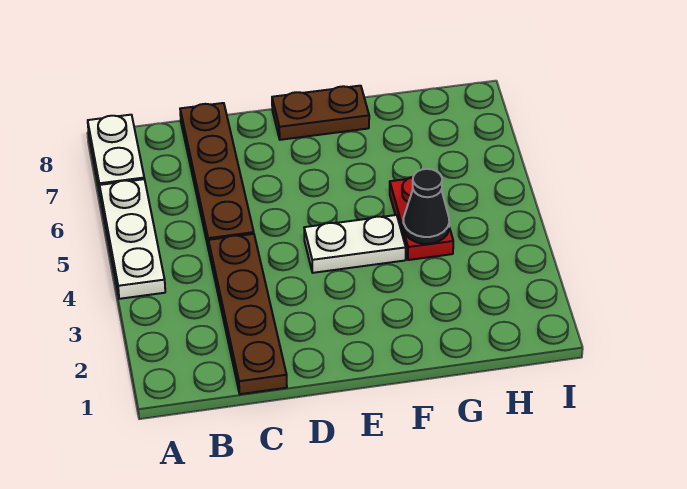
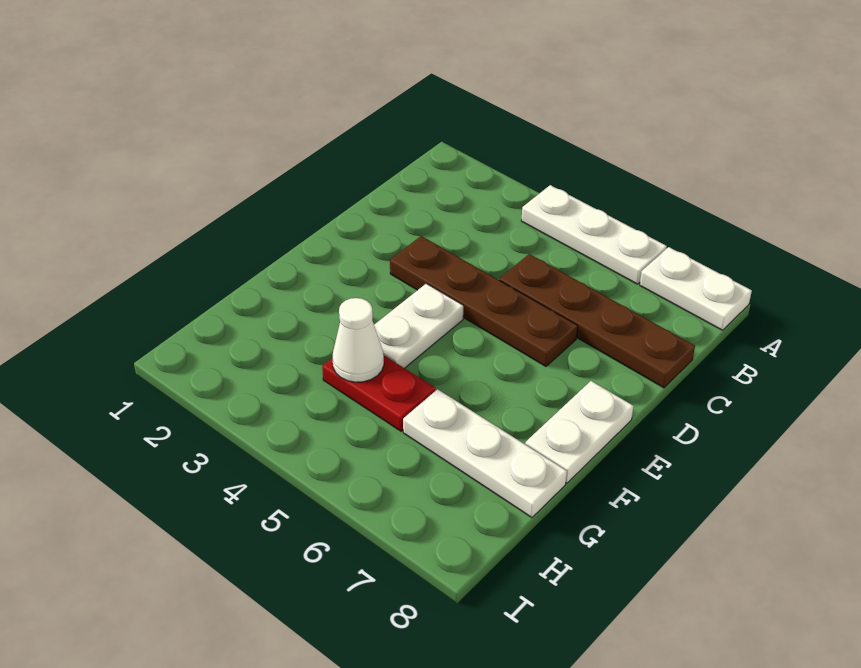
brown plate C1:C4 level 1 -> brown plate D3:D6 level 1
brown plate E8:F8 level 1 -> white plate E8:F8 level 1
black cone G4 level 2 -> white cone G4 level 2
none -> white plate G6:G8 level 1

